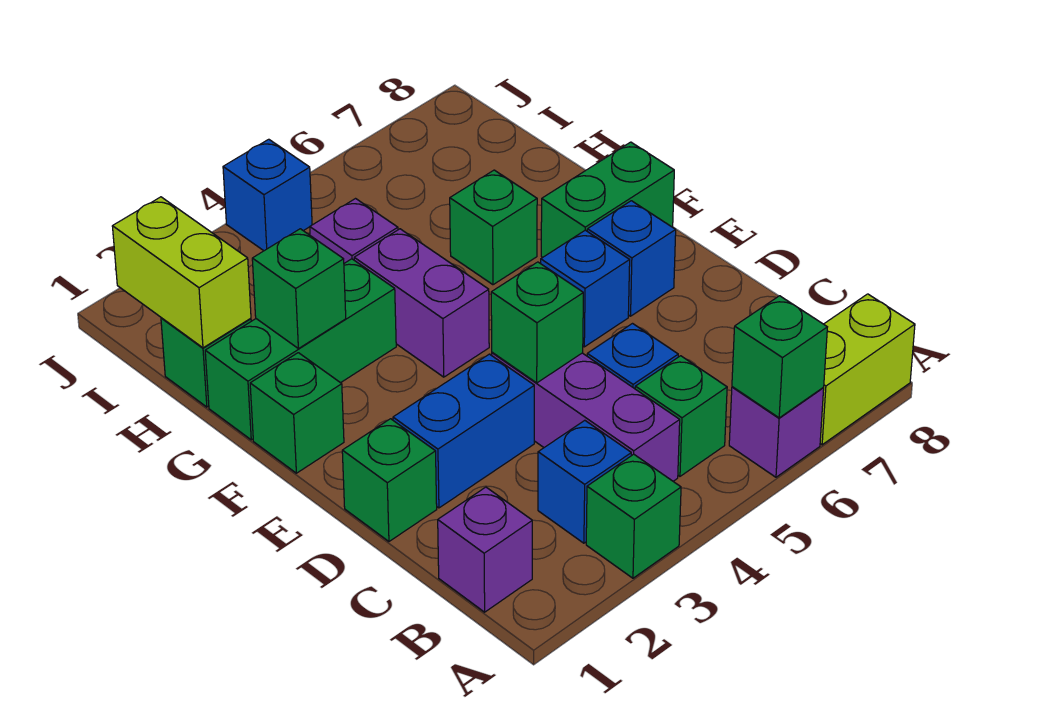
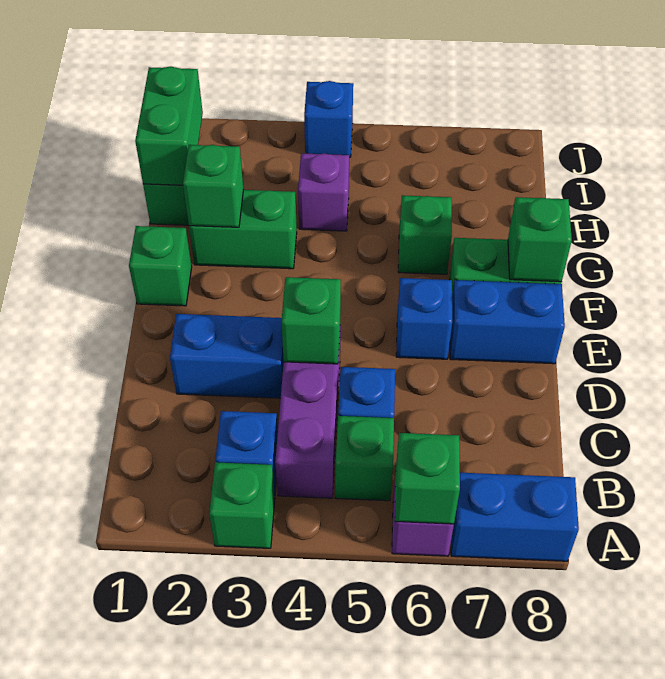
lime brick A7:A8 level 1 -> blue brick A7:A8 level 1
purple brick B1 level 1 -> none
green brick D1 level 1 -> green brick F8 level 2
blue brick E7 level 1 -> blue brick E7:E8 level 1
purple brick F4:G4 level 1 -> none
green brick G1:G3 level 1 -> green brick G2:G3 level 1
lime brick H1:I1 level 2 -> green brick H1:I1 level 2

